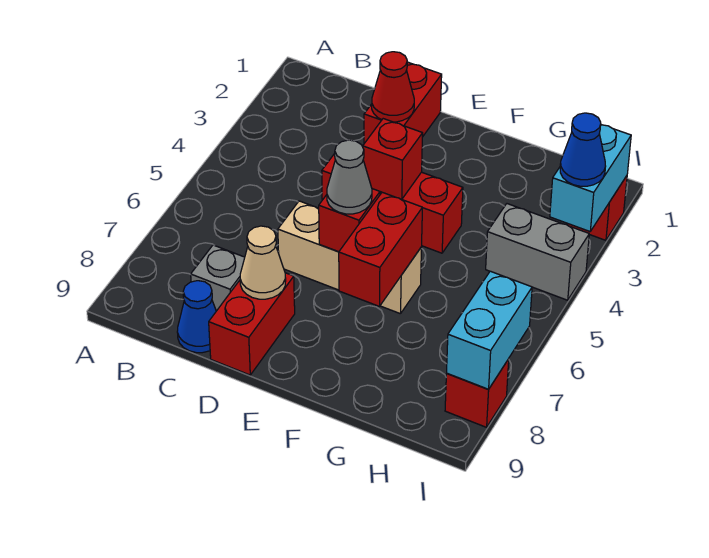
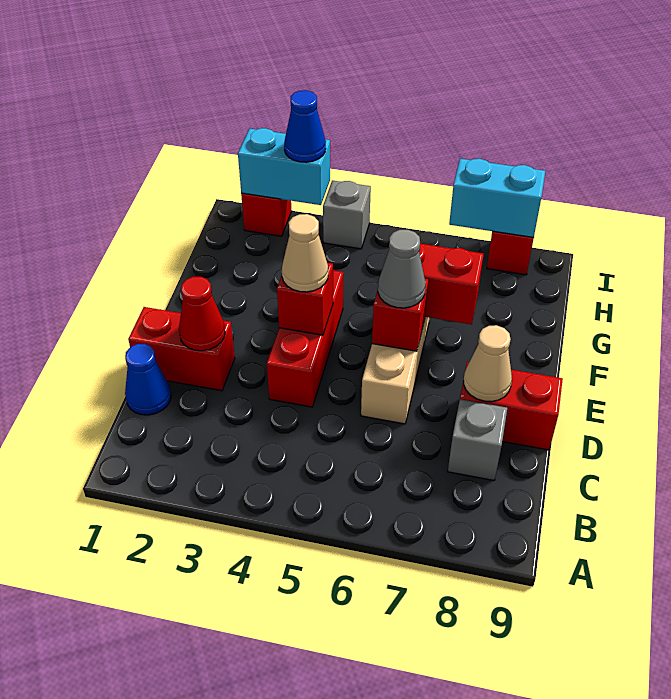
blue cone C9 level 1 -> blue cone C1 level 1
none -> tan cone E4 level 3
grey brick H4:I4 level 1 -> grey brick I4 level 1

